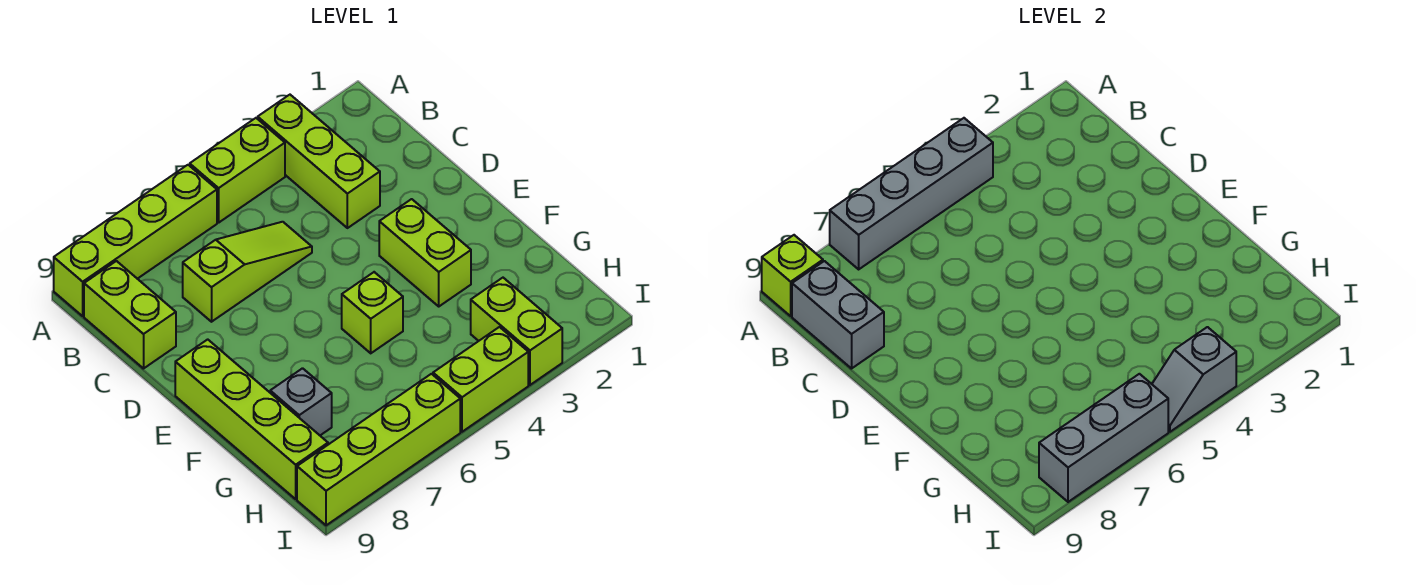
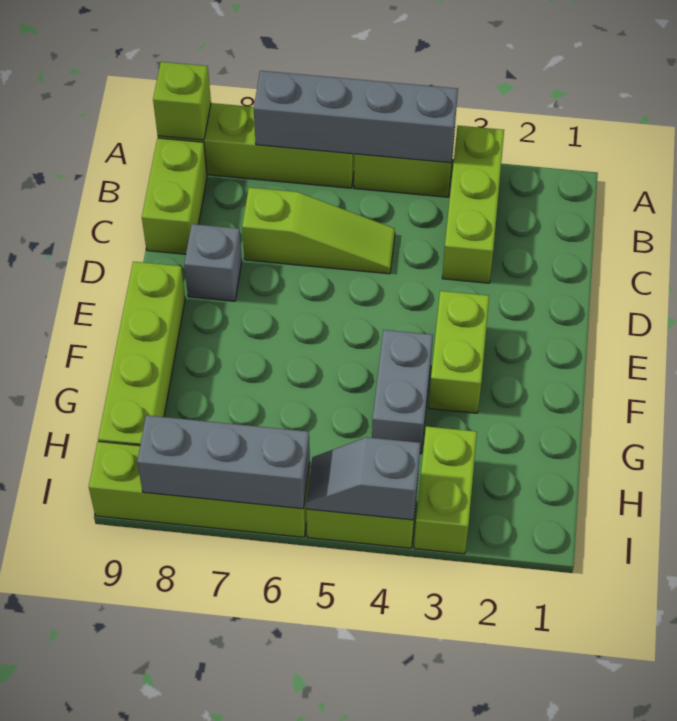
grey brick B9:C9 level 2 -> grey brick F4:G4 level 1
lime brick F5 level 1 -> none
grey brick G8 level 1 -> grey brick D8 level 1

